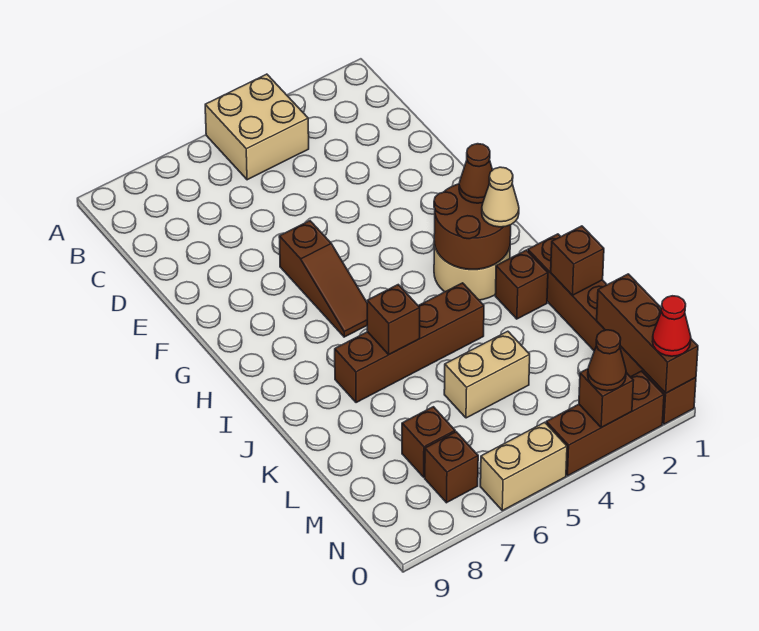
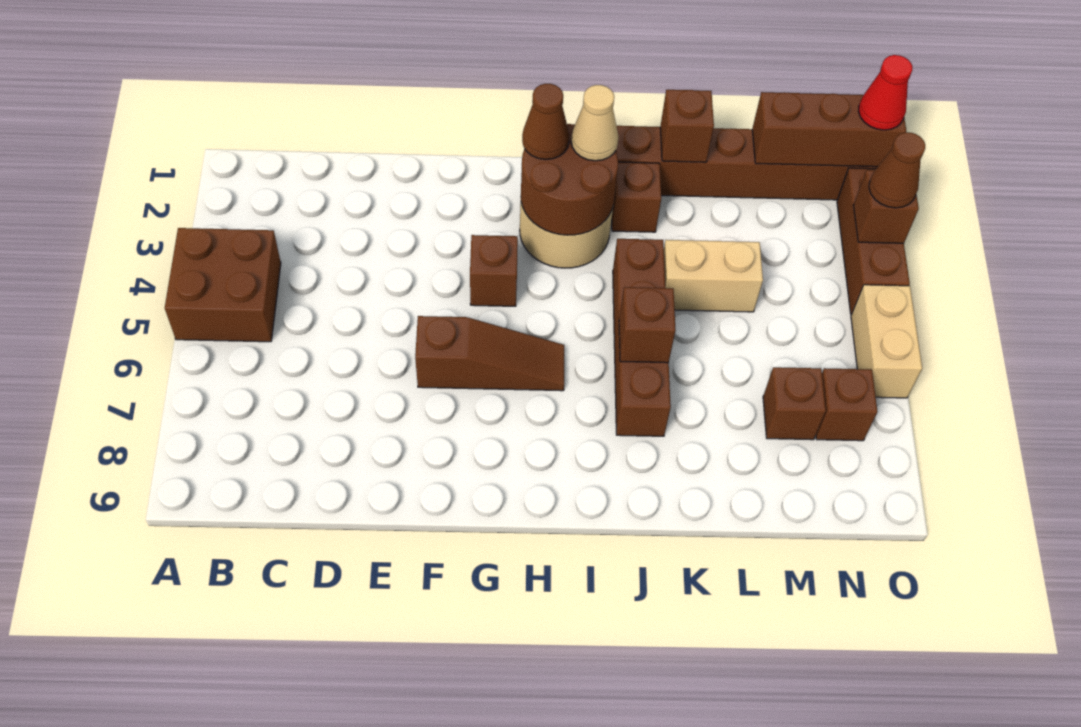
tan brick A4:B5 level 1 -> brown brick A4:B5 level 1
none -> brown brick G4 level 1
tan brick L4:L5 level 1 -> tan brick K4:L4 level 1

